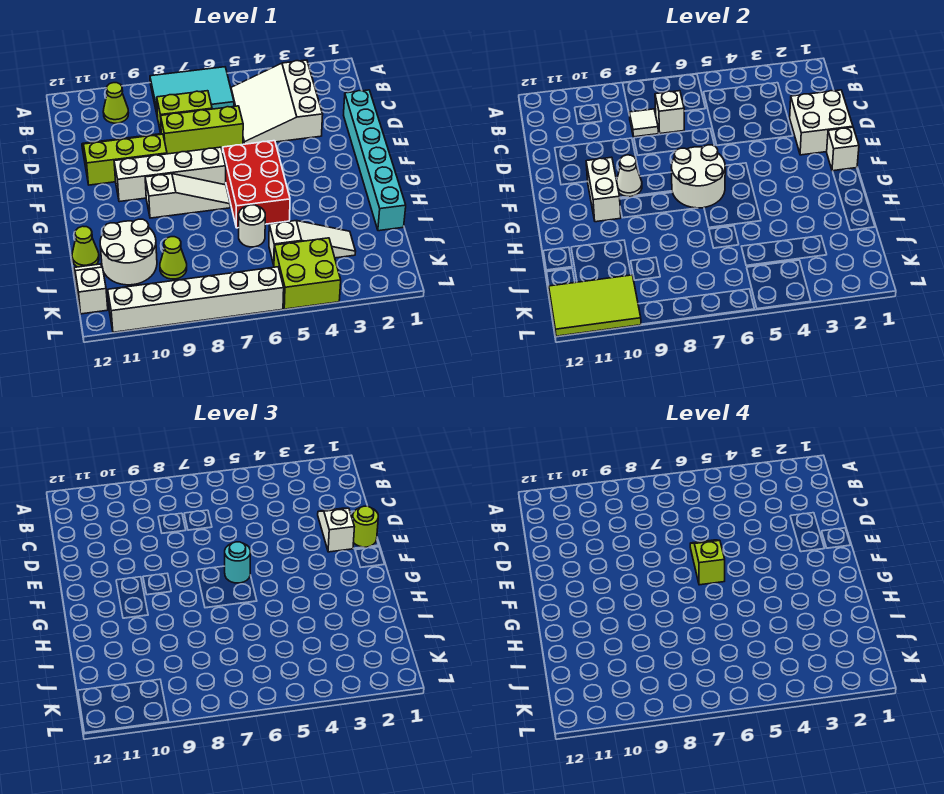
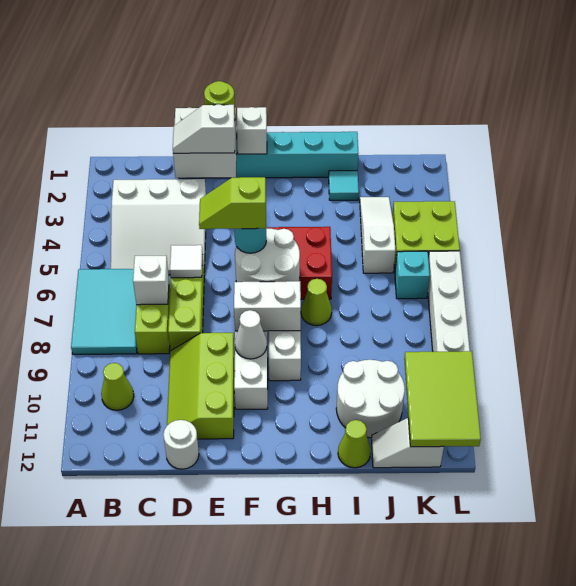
white tile C8 level 2 -> white tile D6 level 2
white brick F10:G10 level 2 -> white brick F8:G8 level 2
none -> cyan tile I2 level 1
white round brick I6 level 1 -> white round brick D12 level 1
lime cone J9 level 1 -> lime cone H7 level 1
none -> cyan brick K6 level 1

